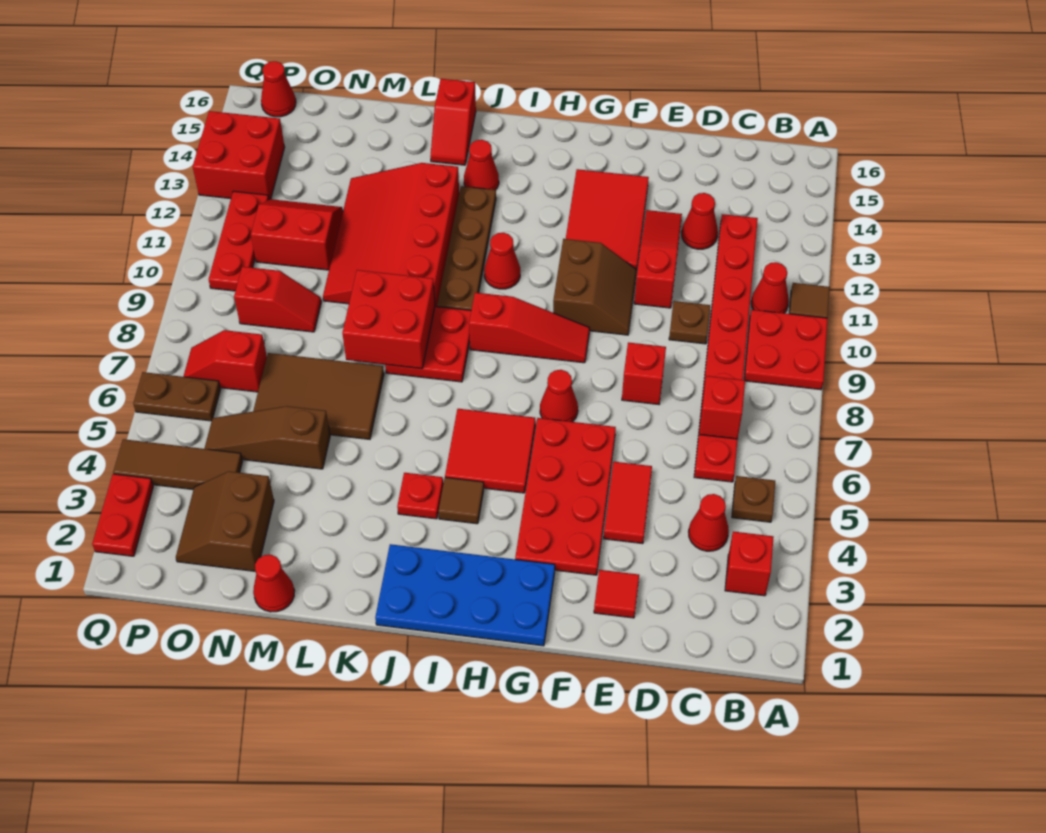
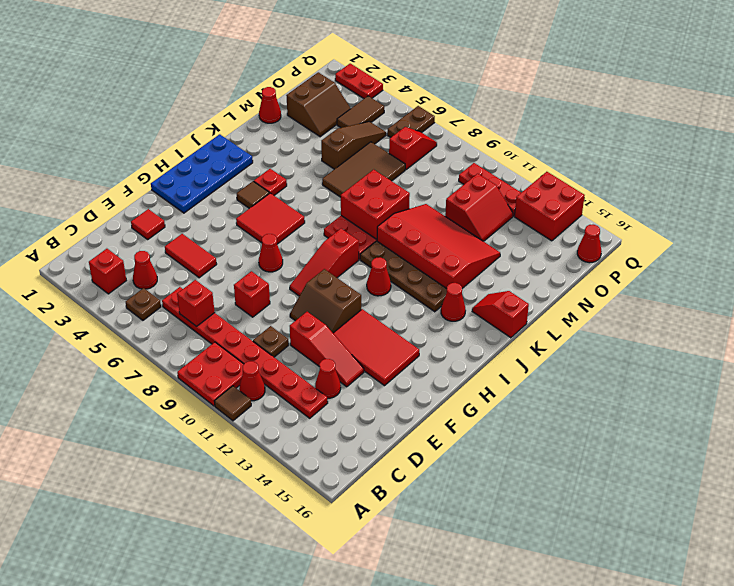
red plate F3:G6 level 1 -> none
brown slope N2:O3 level 1 top N -> brown slope N2:O3 level 1 top 2
red slope N9:O9 level 1 top O -> none
brown tile O4:Q4 level 1 -> brown tile O4:P4 level 1

